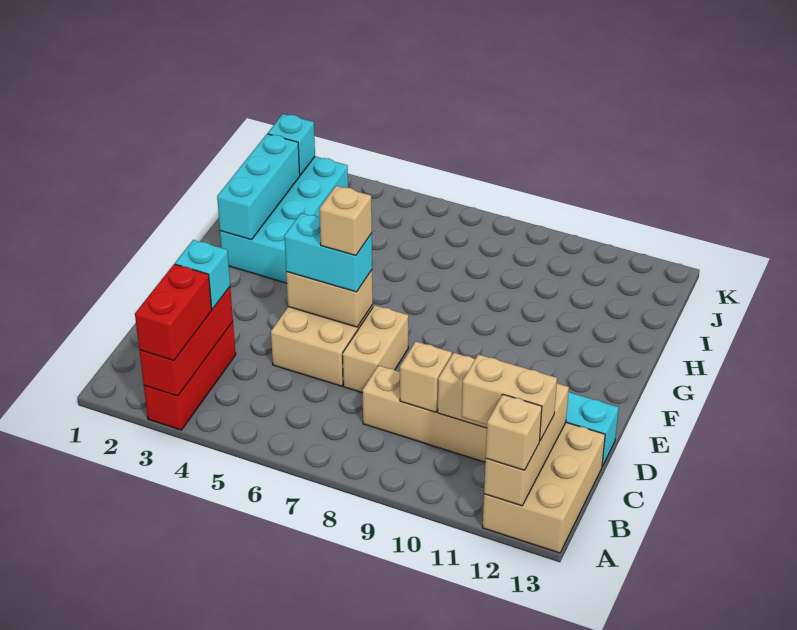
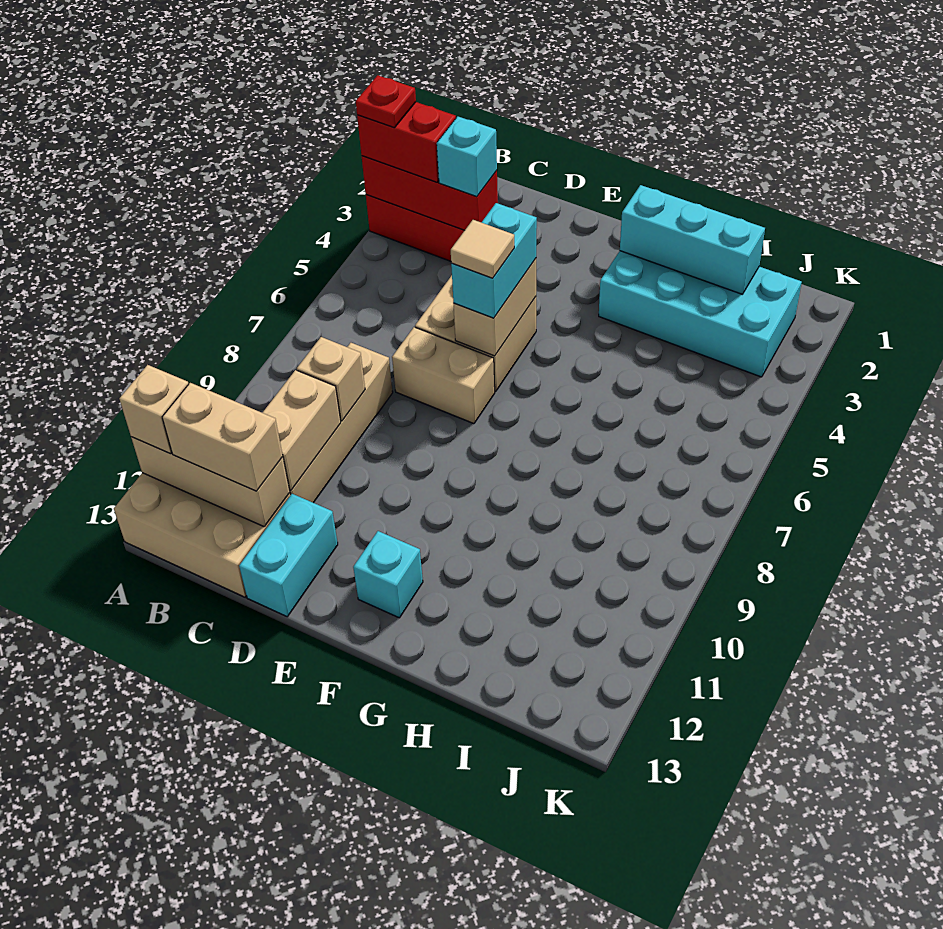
none -> red plate A3 level 4
tan brick B11:B12 level 3 -> tan brick B12:C12 level 3
tan brick E6 level 4 -> tan tile E6 level 4
cyan brick J2 level 2 -> cyan brick F12 level 1

